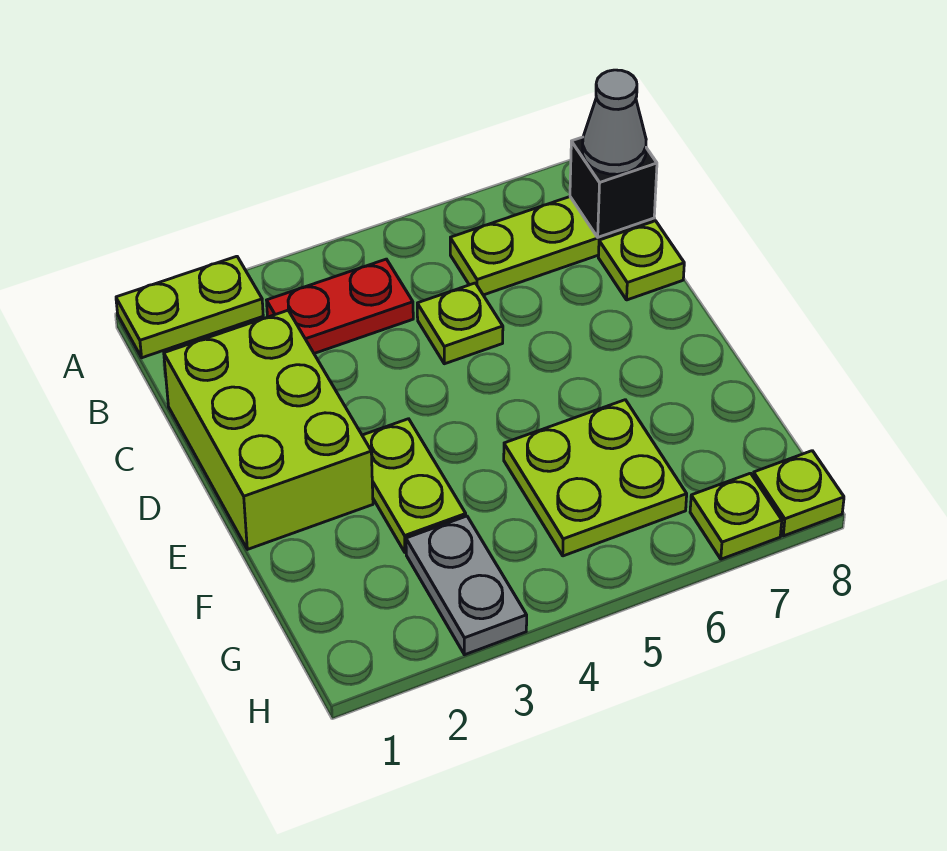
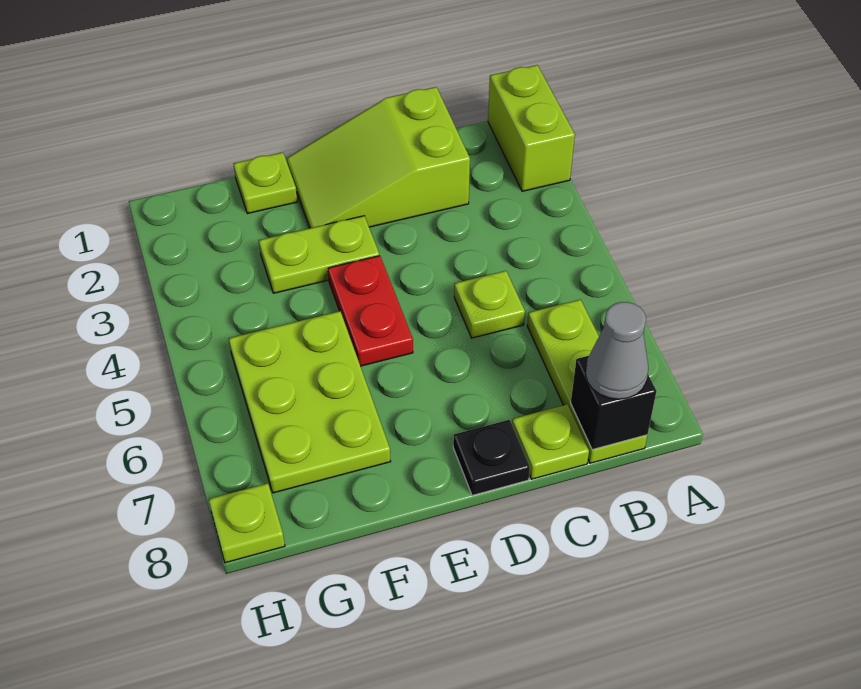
lime plate A1:A2 level 1 -> lime brick A1:A2 level 1
red plate B3:B4 level 1 -> red plate E4:E5 level 1
lime brick C1:E2 level 1 -> lime slope C1:E2 level 1 top C
none -> black plate D8 level 1
lime plate F5:G6 level 1 -> lime plate F5:G7 level 1
grey plate G3:H3 level 1 -> none
lime plate H7 level 1 -> lime plate F1 level 1

